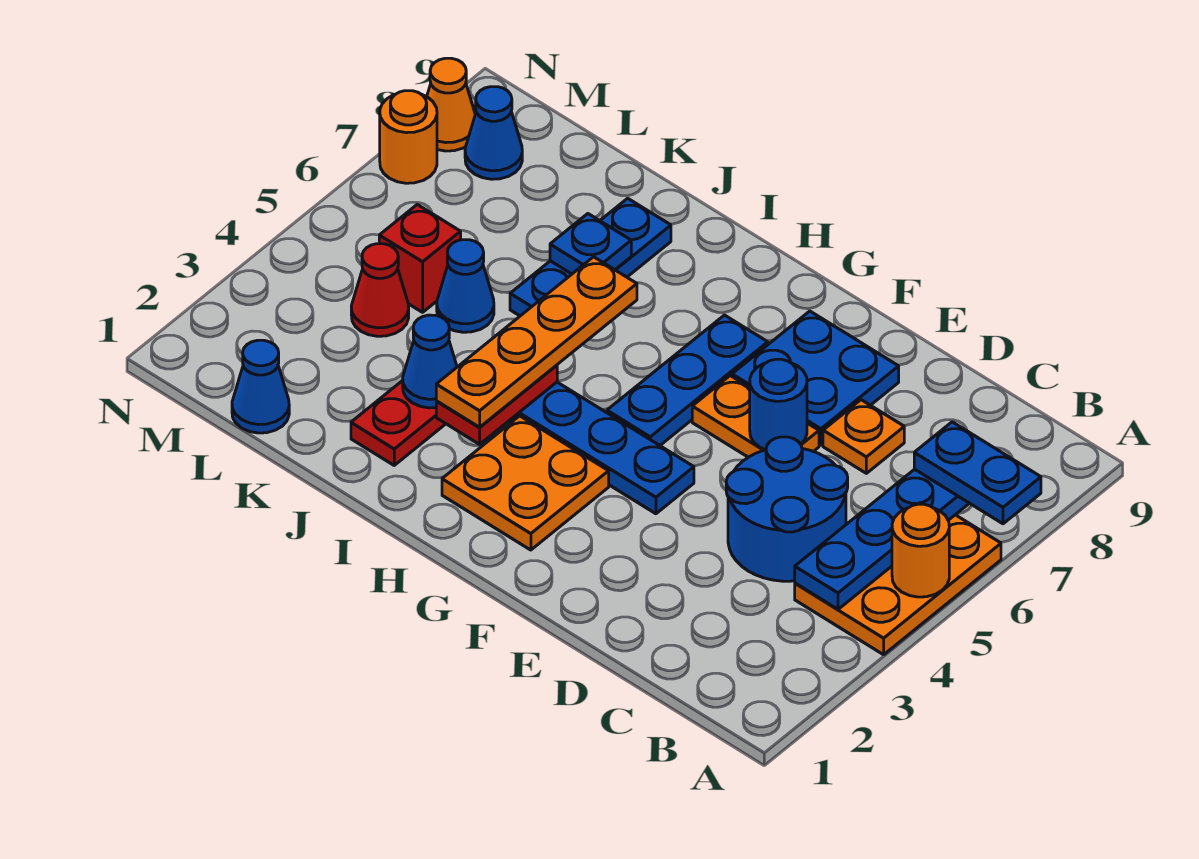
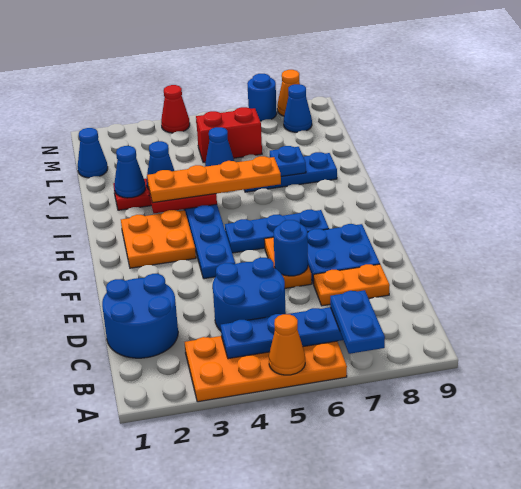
orange plate A4:B6 level 1 -> orange plate A3:B6 level 1
orange round brick A5 level 2 -> orange cone A5 level 2
none -> blue round brick C1:D2 level 1
orange plate D7 level 1 -> orange plate D7:D8 level 1
none -> blue cone J2 level 2
red cone L4 level 1 -> red cone N4 level 1
red brick L5 level 1 -> red brick L5:L6 level 1
orange round brick N7 level 1 -> blue round brick N7 level 1

